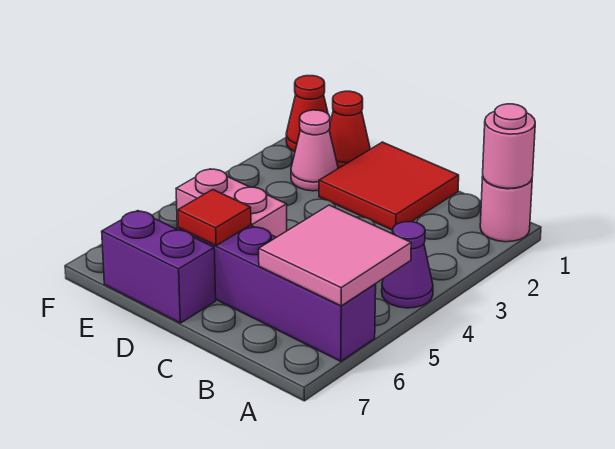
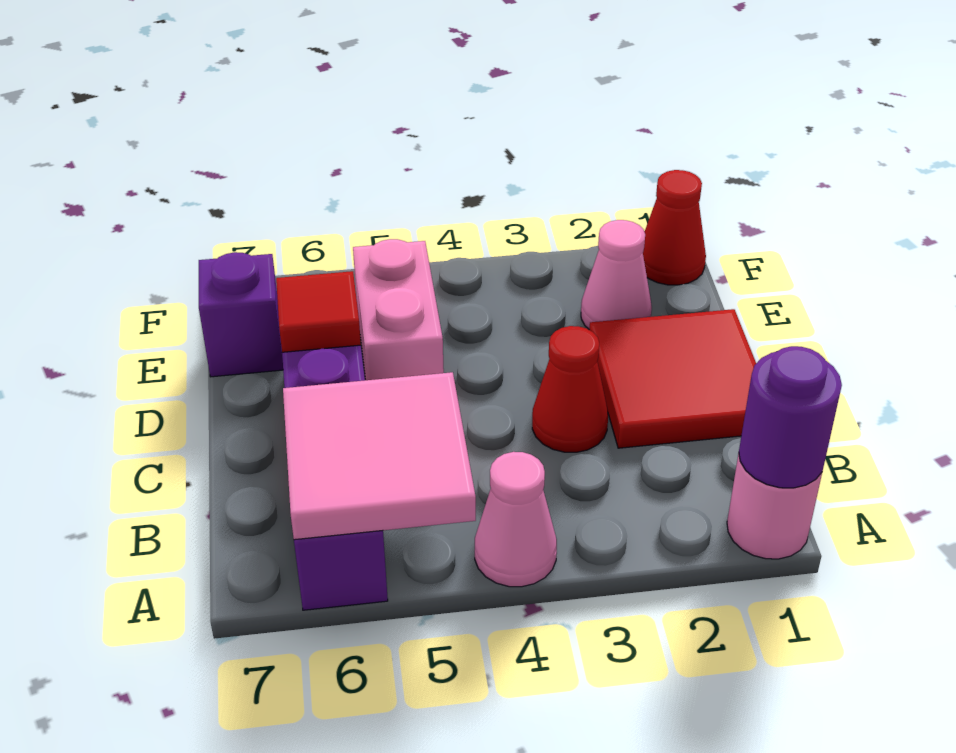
pink round brick A1 level 2 -> purple round brick A1 level 2
purple cone A4 level 1 -> pink cone A4 level 1
purple brick D7:E7 level 1 -> purple brick E7 level 1
red cone E1 level 1 -> red cone C3 level 1

